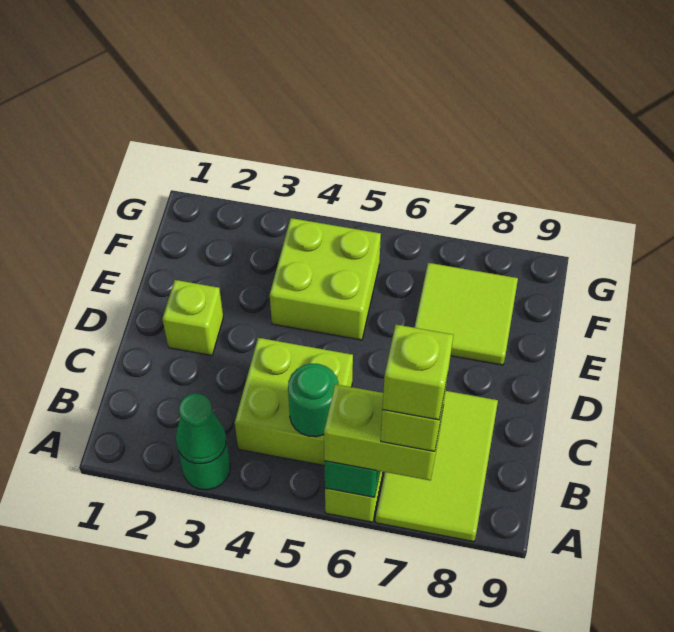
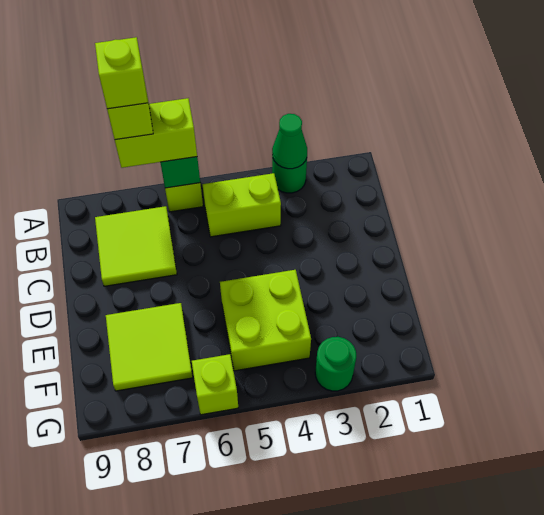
lime tile A7:C8 level 1 -> lime tile B7:C8 level 1
lime brick B4:C5 level 1 -> lime brick B4:B5 level 1
green round brick B5 level 2 -> green round brick G3 level 1
lime brick D2 level 1 -> lime brick G6 level 1

